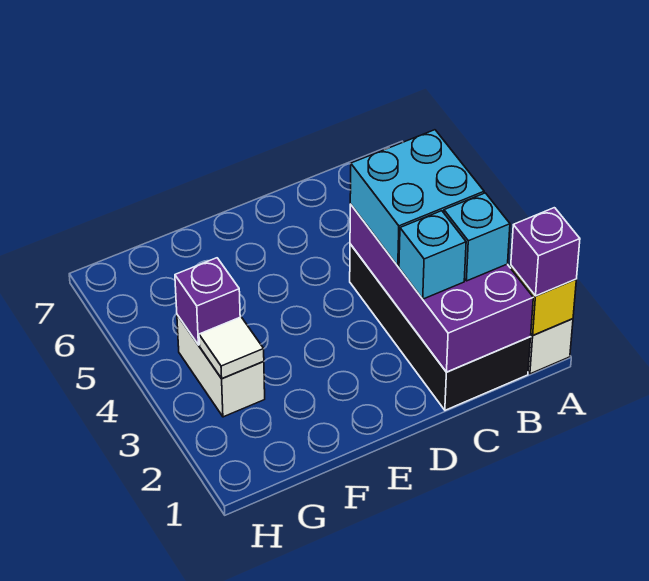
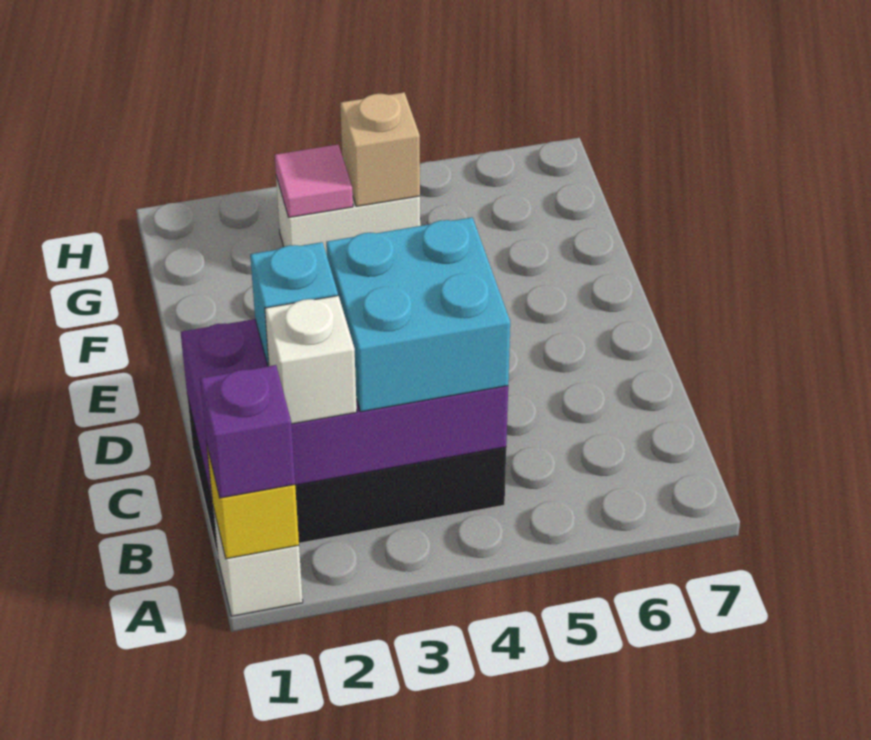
cyan brick B2 level 3 -> white brick B2 level 3
white tile G3 level 2 -> pink tile G3 level 2
purple brick G4 level 2 -> tan brick G4 level 2

